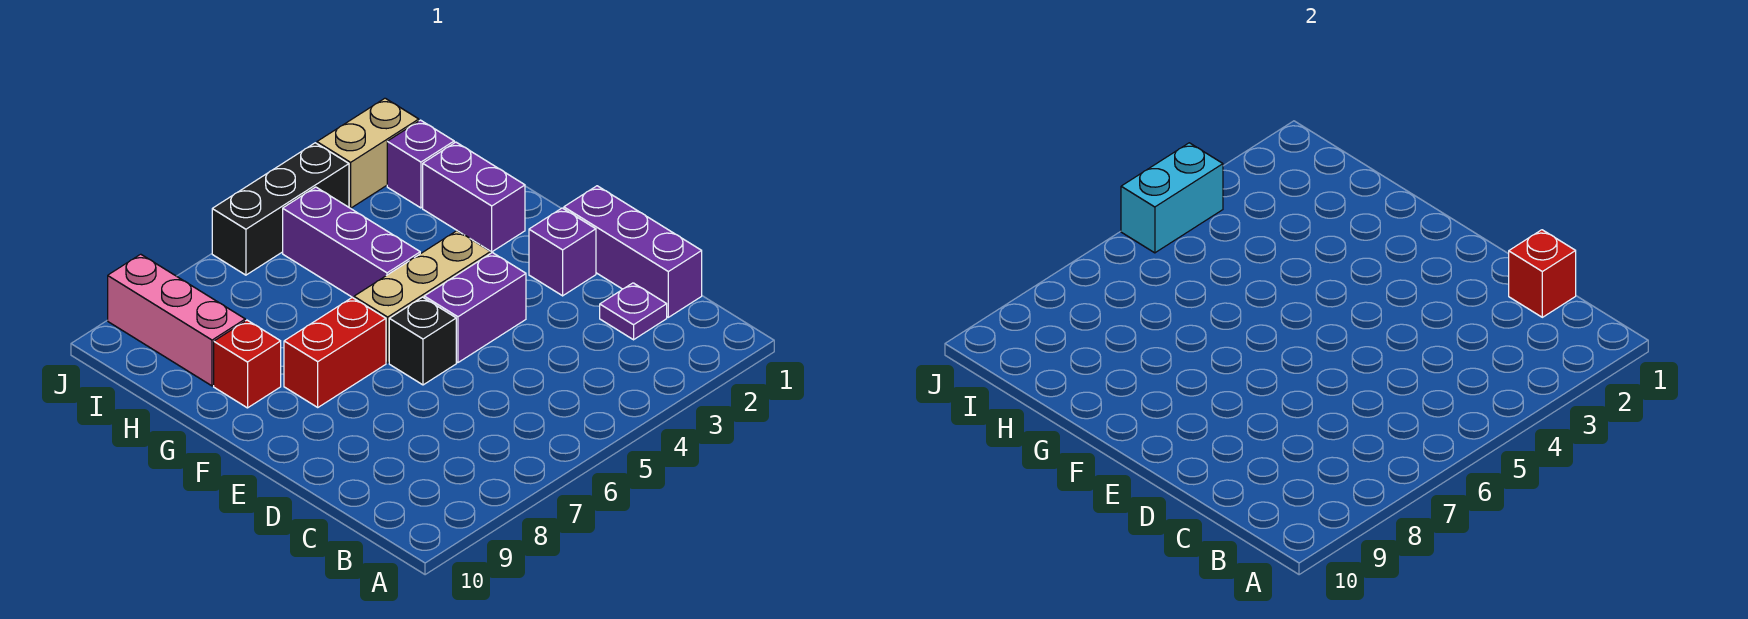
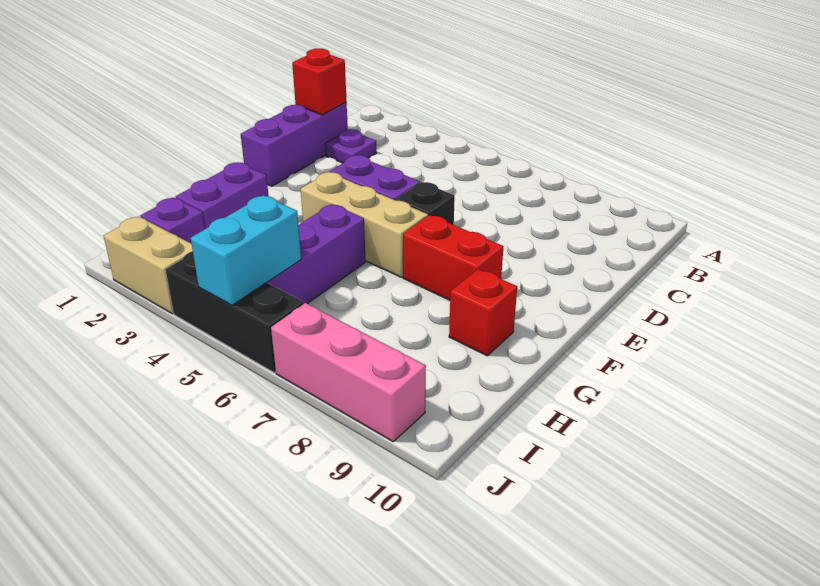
purple brick E2 level 1 -> none
pink brick H9:J9 level 1 -> pink brick J7:J9 level 1
cyan brick J4:J5 level 2 -> cyan brick I5:J5 level 2

